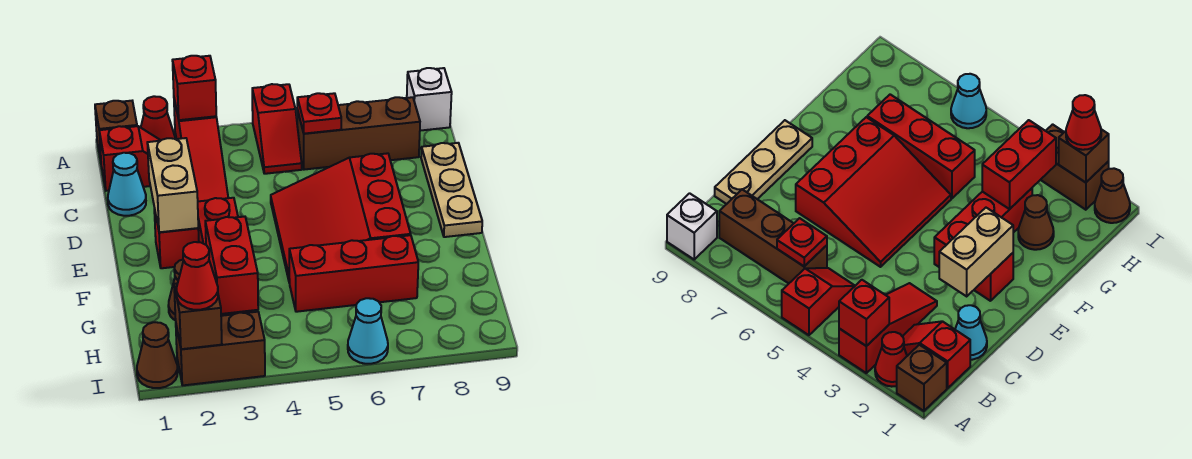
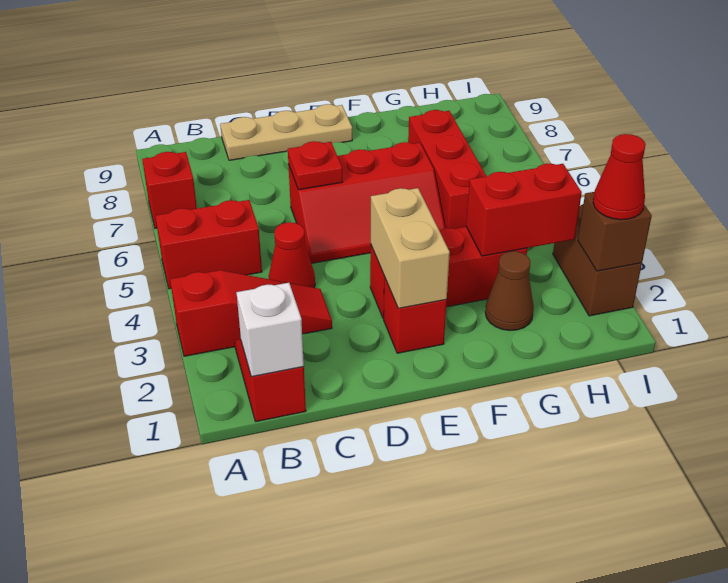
brown brick A1 level 1 -> none
red cone A2 level 1 -> red cone C4 level 1
red brick A3 level 2 -> red brick A7 level 1
red slope A5:B5 level 1 top A -> red brick A5:B5 level 1
white brick A9 level 1 -> white brick B1 level 2
brown brick B6:B8 level 1 -> none
red plate B6 level 2 -> red plate D6 level 2
cyan cone C1 level 1 -> none
tan brick D2:E2 level 2 -> tan brick E2:E3 level 2
red slope D5:F7 level 1 top 7 -> red slope D5:F6 level 1 top 6
brown cone I1 level 1 -> none
cyan cone I6 level 1 -> none

